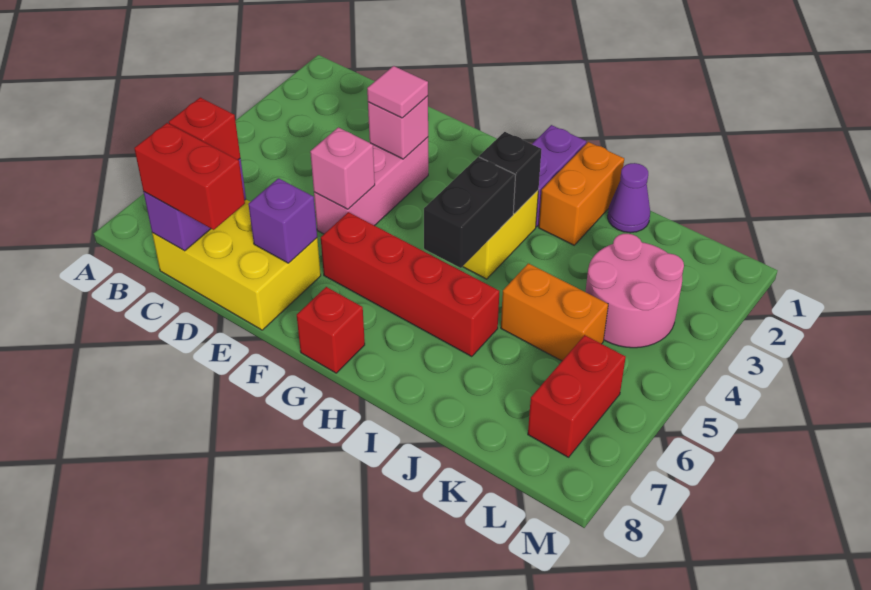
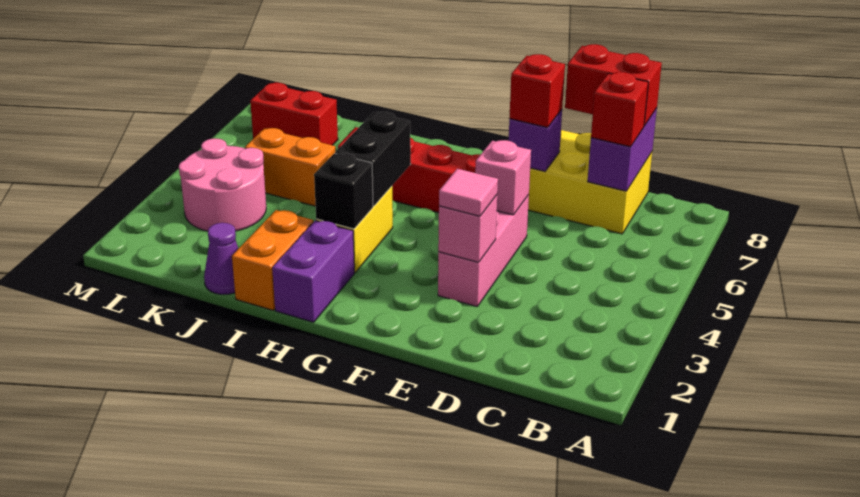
red brick G8 level 1 -> red brick E7 level 3
red brick L6:L7 level 1 -> red brick K7:L7 level 1

